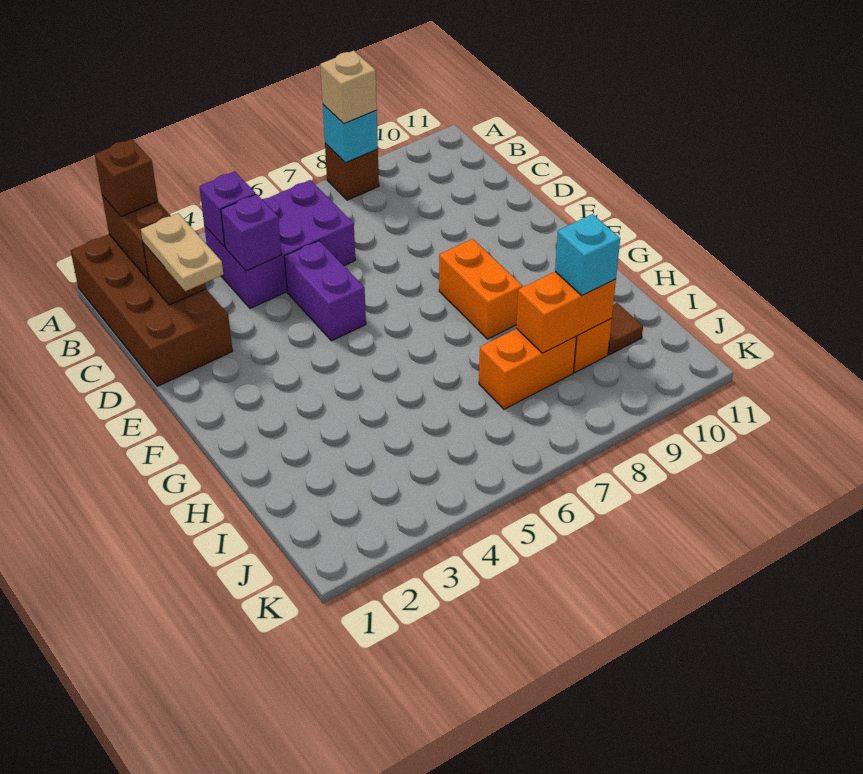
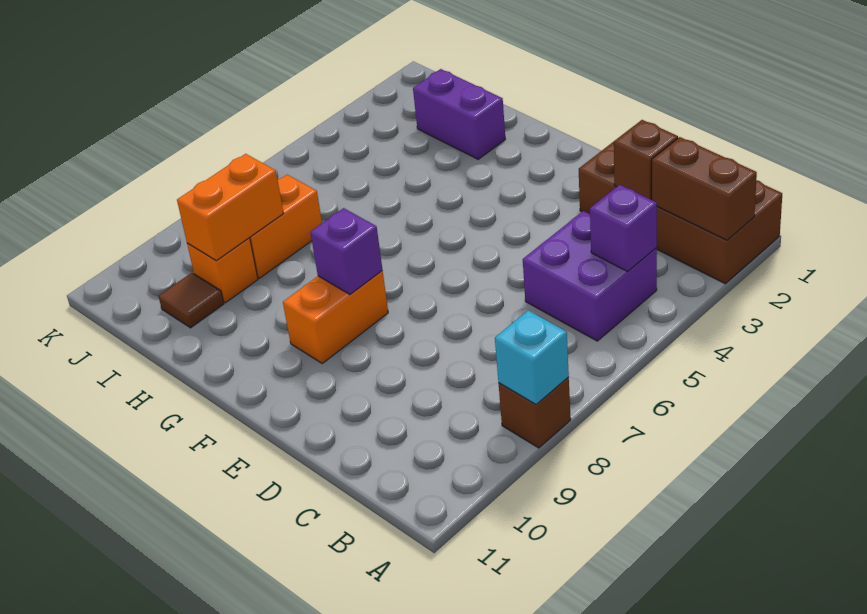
brown brick A2 level 3 -> none
tan brick A8 level 3 -> none
purple brick B4:C6 level 1 -> purple brick B4:C5 level 1
tan plate C2:D2 level 3 -> none
purple brick C4 level 2 -> purple brick F8 level 2
purple brick D5:E5 level 1 -> purple brick H2:I2 level 1
orange brick F8:G8 level 1 -> orange brick F8:F9 level 1
cyan brick I9 level 3 -> none

